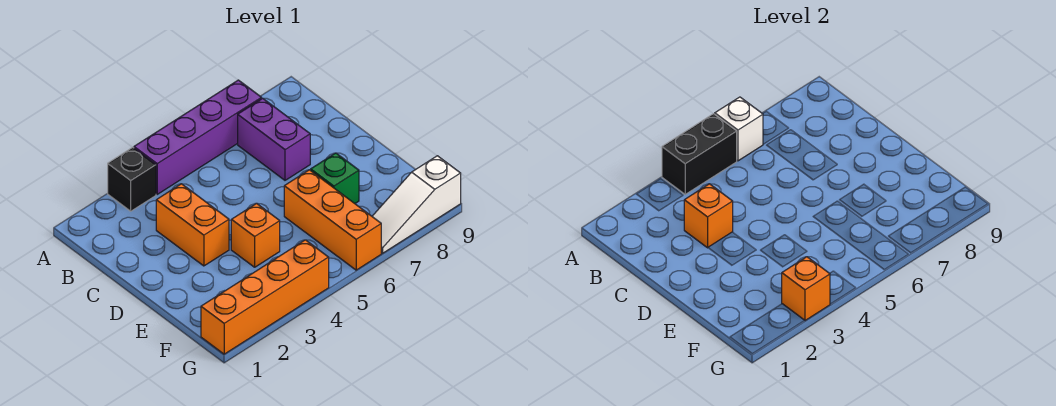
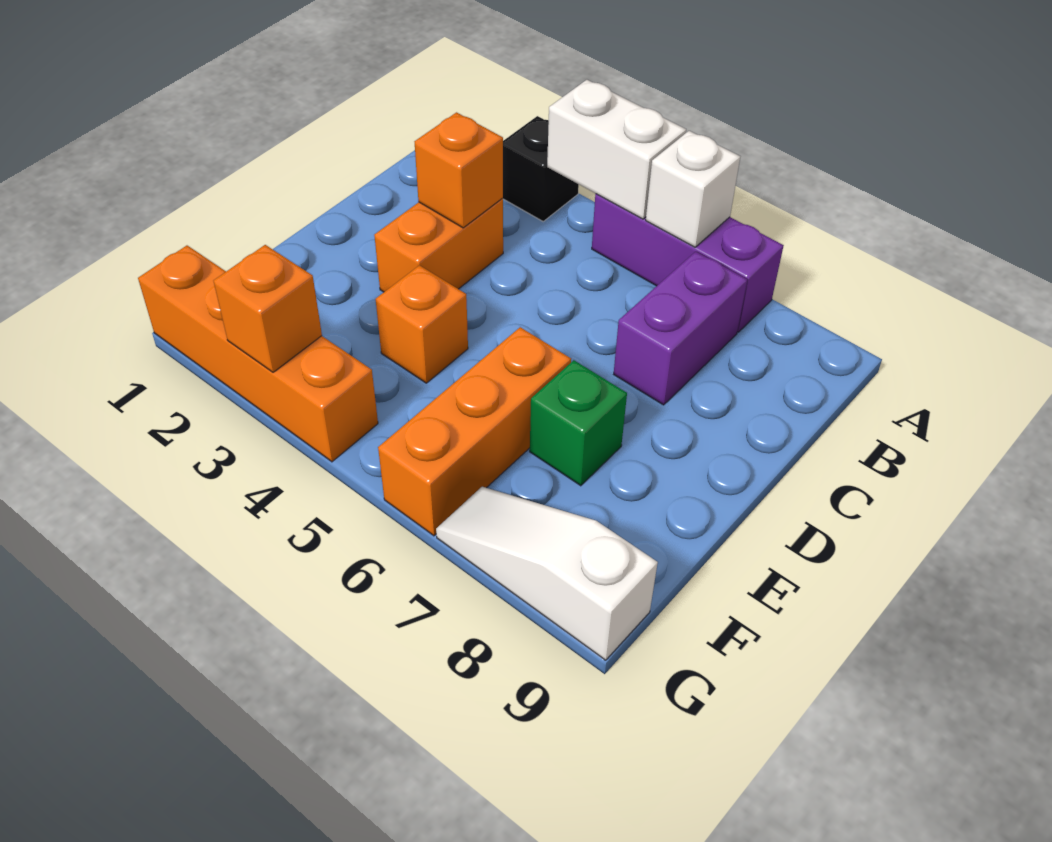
purple brick A4:A7 level 1 -> purple brick A5:A7 level 1
black brick A4:A5 level 2 -> white brick A4:A5 level 2

